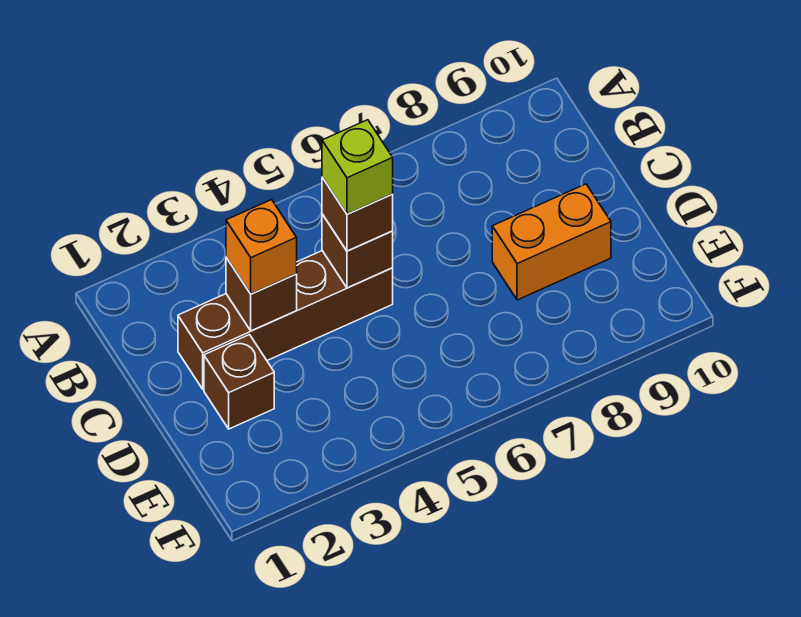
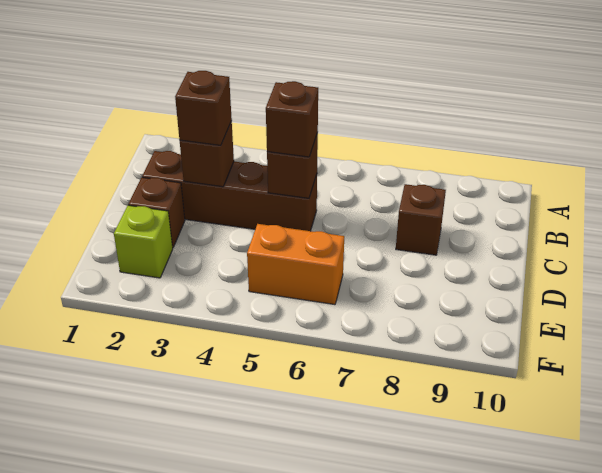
orange brick C3 level 3 -> brown brick C3 level 3
lime brick C5 level 4 -> lime brick E2 level 1
none -> brown brick C8 level 1
orange brick D8:D9 level 1 -> orange brick E5:E6 level 1

